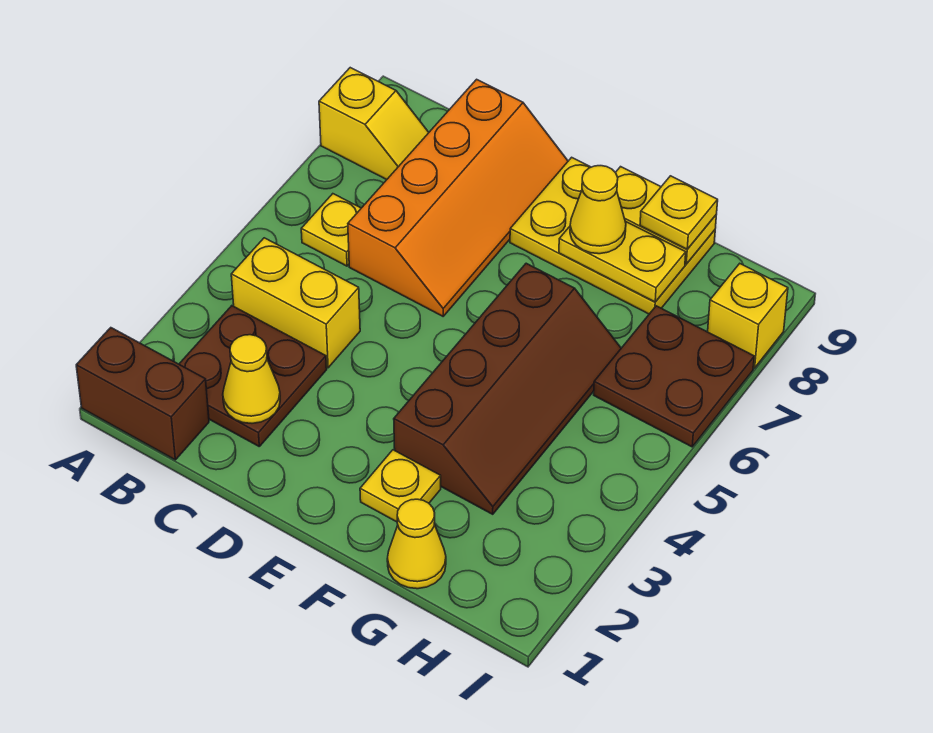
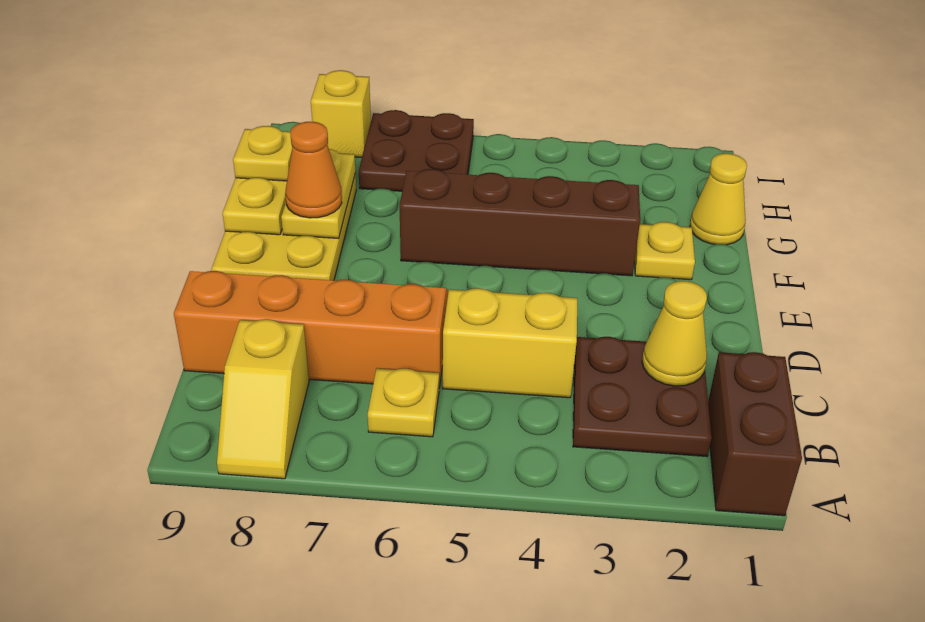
yellow slope A8:B8 level 1 top A -> yellow slope A8:B8 level 1 top B
yellow brick B4:C4 level 1 -> yellow brick C4:C5 level 1
yellow cone F8 level 3 -> orange cone F8 level 3

